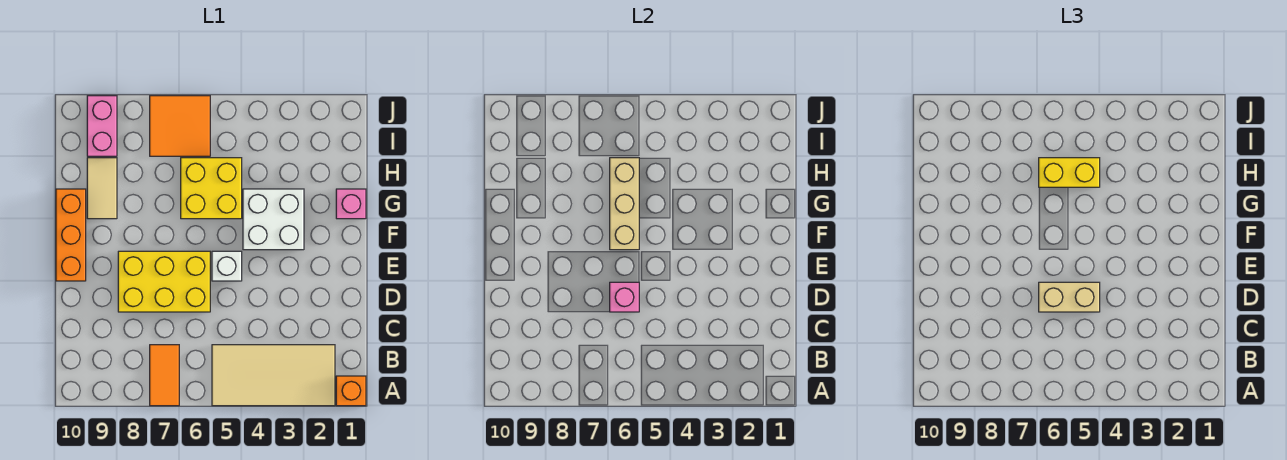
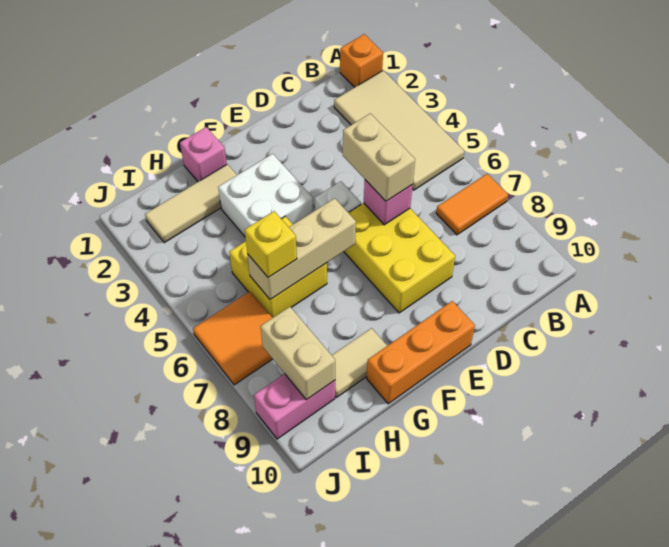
none -> tan tile G2:I2 level 1
yellow brick H5:H6 level 3 -> yellow brick H6 level 3
none -> tan brick I8:I9 level 2

